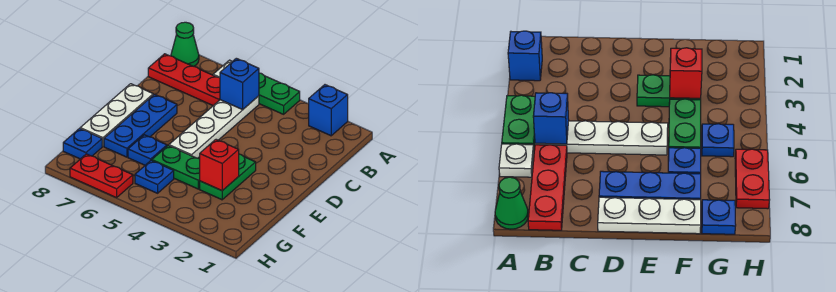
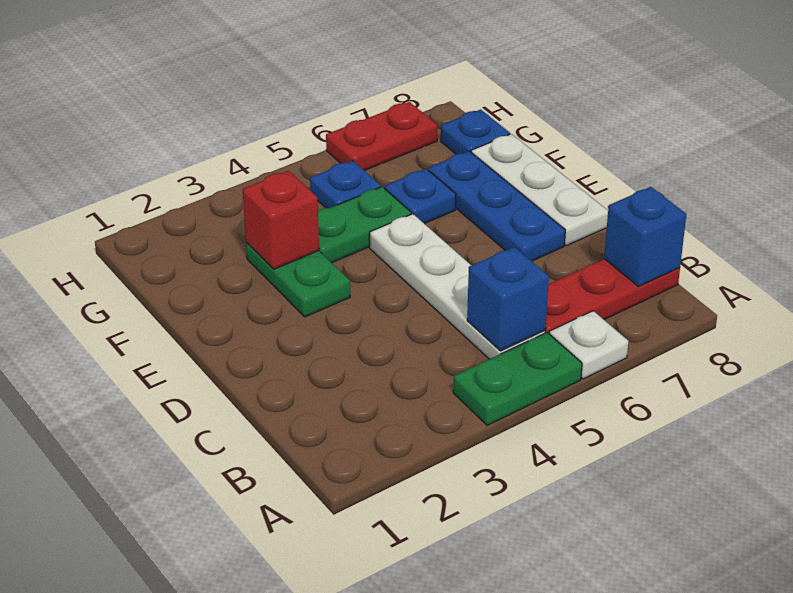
blue brick A2 level 1 -> blue brick B8 level 2
green cone A8 level 1 -> none

